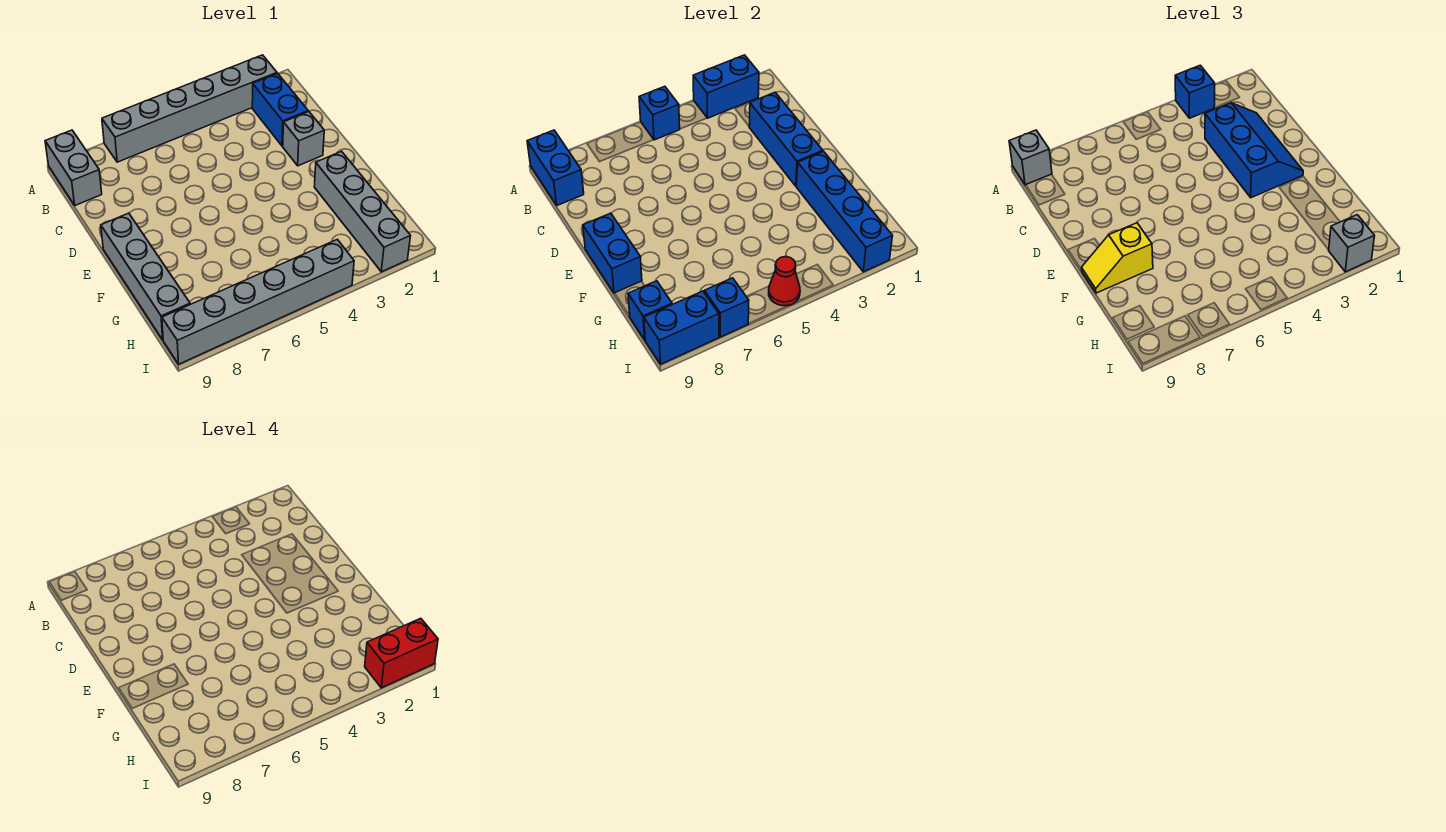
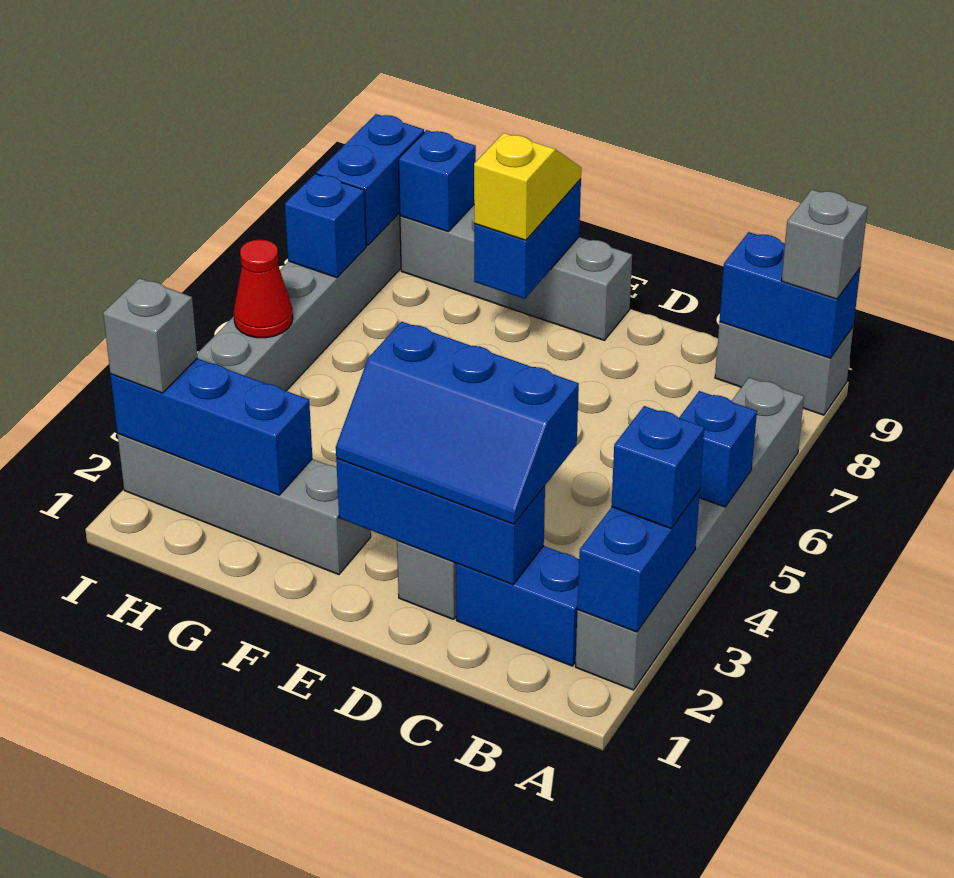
blue brick E9:F9 level 2 -> blue brick F8:F9 level 2
blue brick F2:I2 level 2 -> blue brick G2:I2 level 2
red brick I1:I2 level 4 -> none

